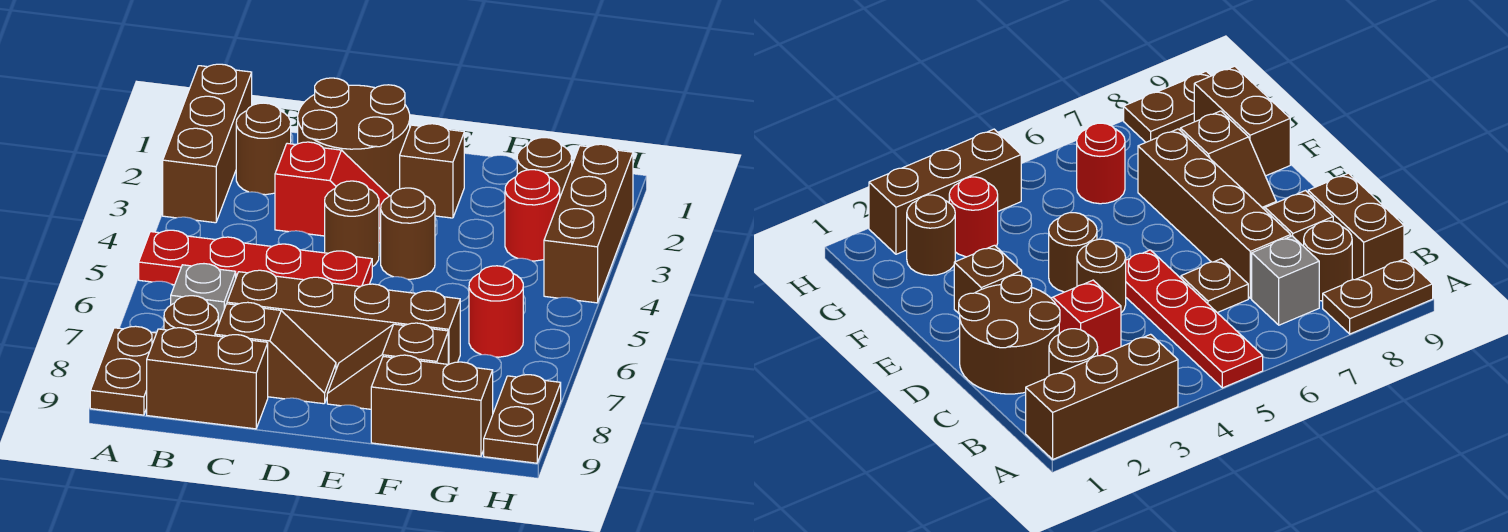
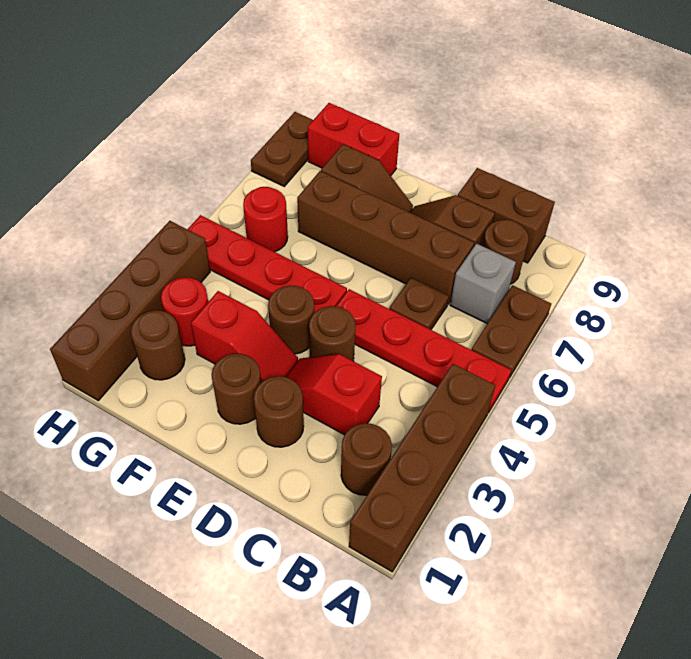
brown brick A1:A3 level 1 -> brown brick A1:A4 level 1
brown plate A8:A9 level 1 -> brown plate A6:A7 level 1
brown round brick C1:D2 level 1 -> brown round brick D2 level 1
brown brick E2 level 1 -> brown round brick E2 level 1
none -> red slope E3:F3 level 1 top F
none -> red plate E5:H5 level 1
brown brick F9:G9 level 1 -> red brick F9:G9 level 1
brown brick H2:H4 level 1 -> brown brick H1:H4 level 1

